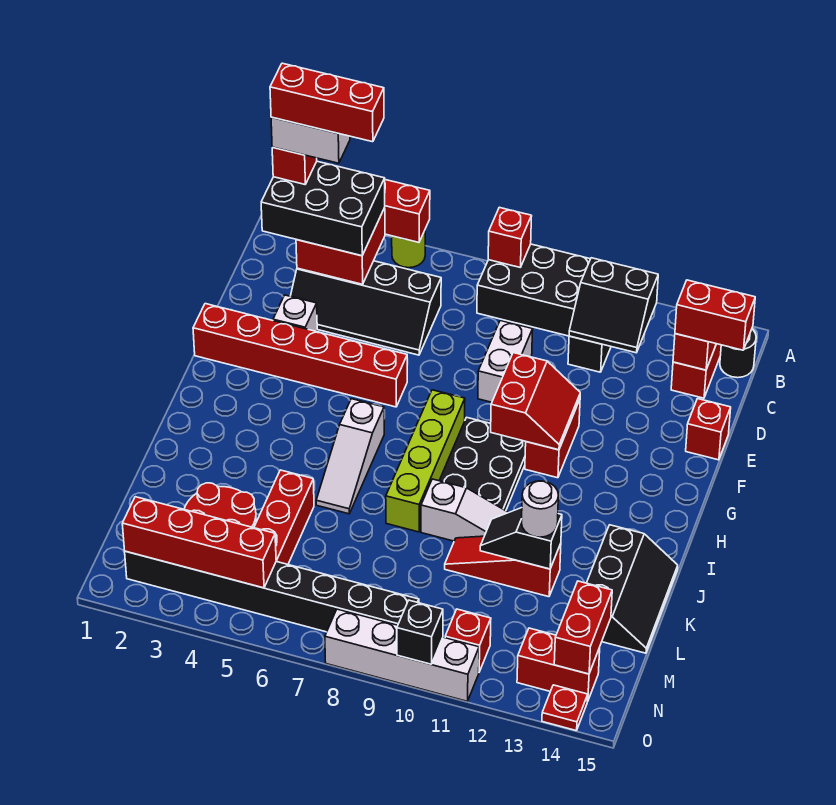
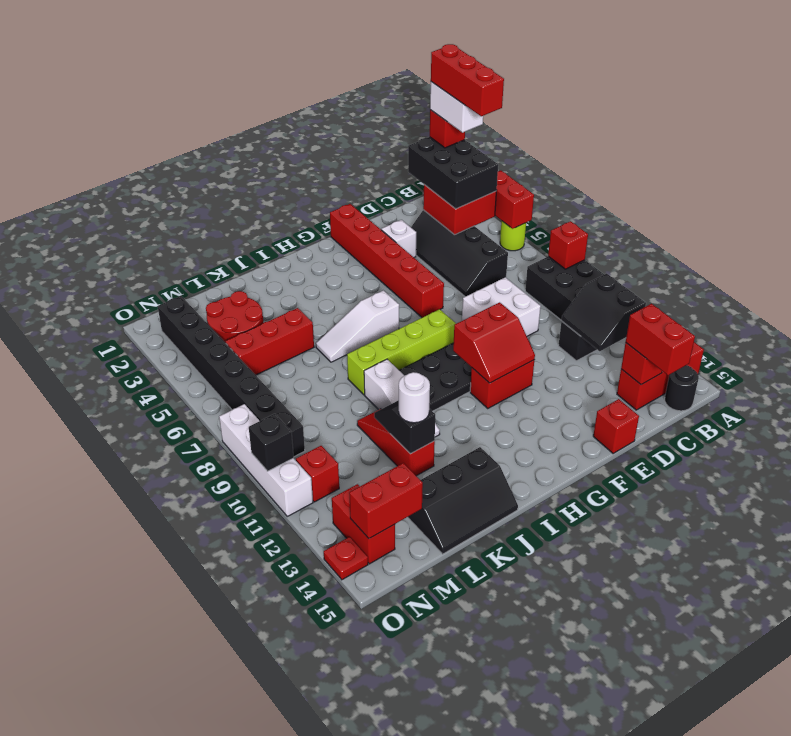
white brick D9:E9 level 1 -> white brick D8:E9 level 1
red brick N2:N5 level 2 -> none

